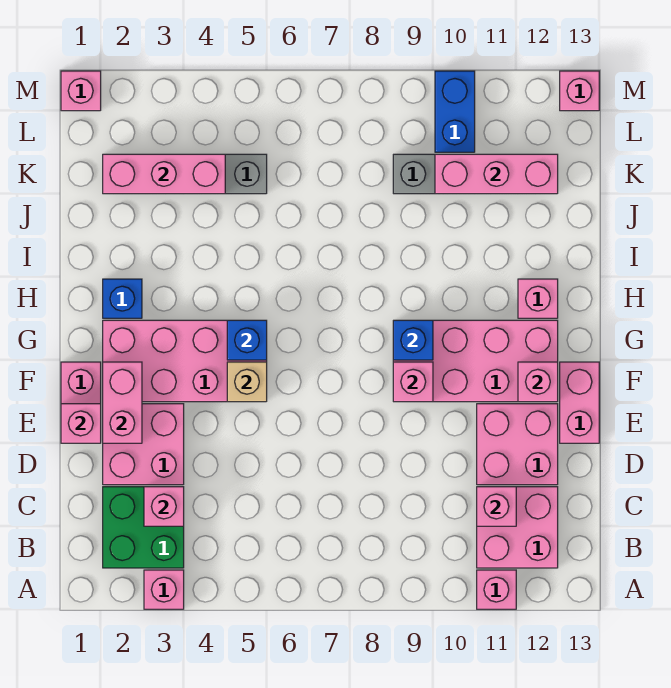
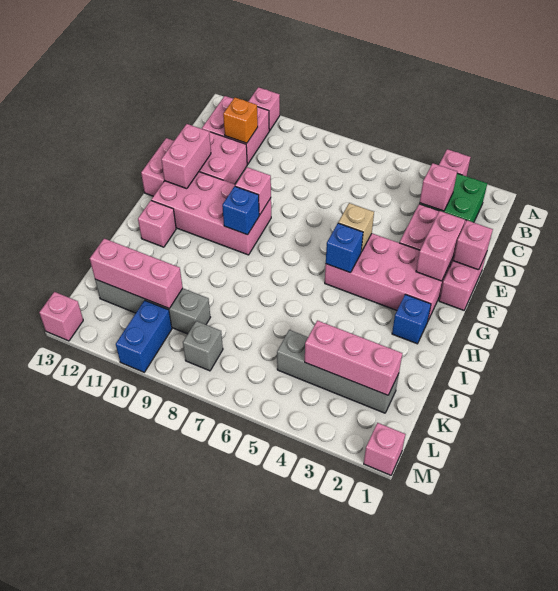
pink brick C11 level 2 -> orange brick C11 level 2
pink brick F12 level 2 -> pink brick E12:F12 level 2
none -> grey brick L8 level 1

